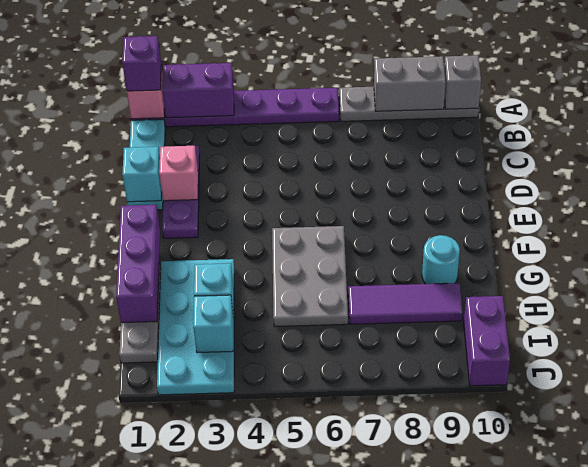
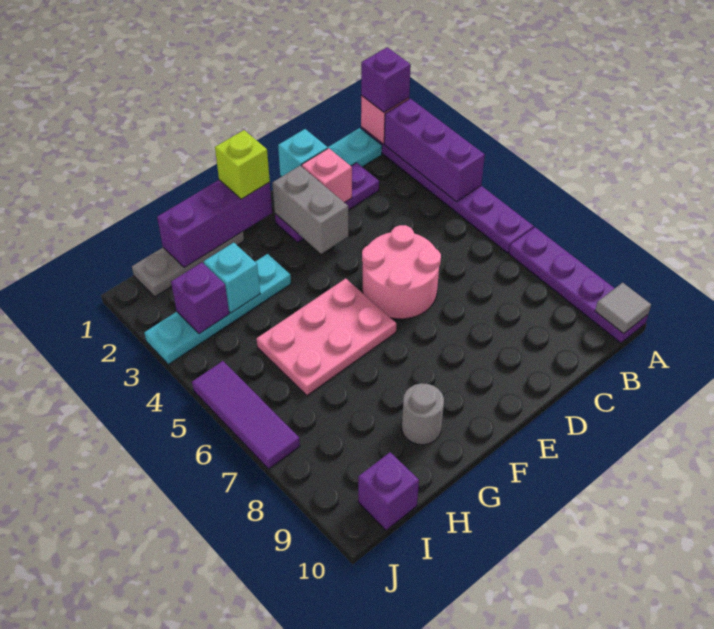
purple brick A2:A3 level 2 -> purple brick A2:A4 level 2
grey plate A7:A10 level 1 -> purple plate A7:A10 level 1
grey brick A8:A9 level 2 -> grey brick E2:E3 level 2
grey brick A10 level 2 -> grey tile A10 level 2
none -> pink round brick D5:E6 level 1
none -> lime brick F1 level 3
grey plate F5:H6 level 1 -> pink plate F5:H6 level 1
cyan plate G2:J3 level 1 -> cyan plate G3:J3 level 1
cyan round brick G9 level 1 -> grey round brick G9 level 1
purple tile H7:H9 level 1 -> purple tile J5:J7 level 1
cyan brick I3 level 2 -> purple brick I3 level 2
purple brick I10:J10 level 1 -> purple brick I10 level 1

